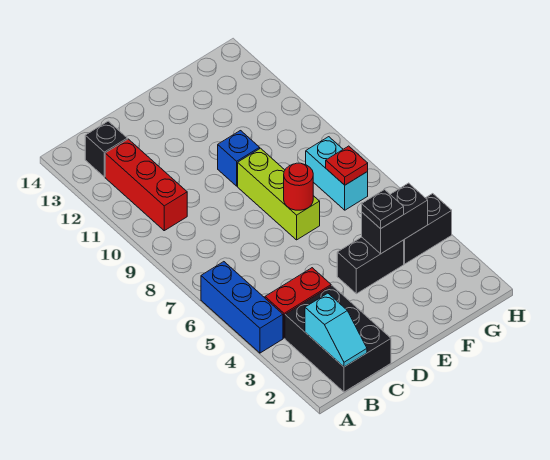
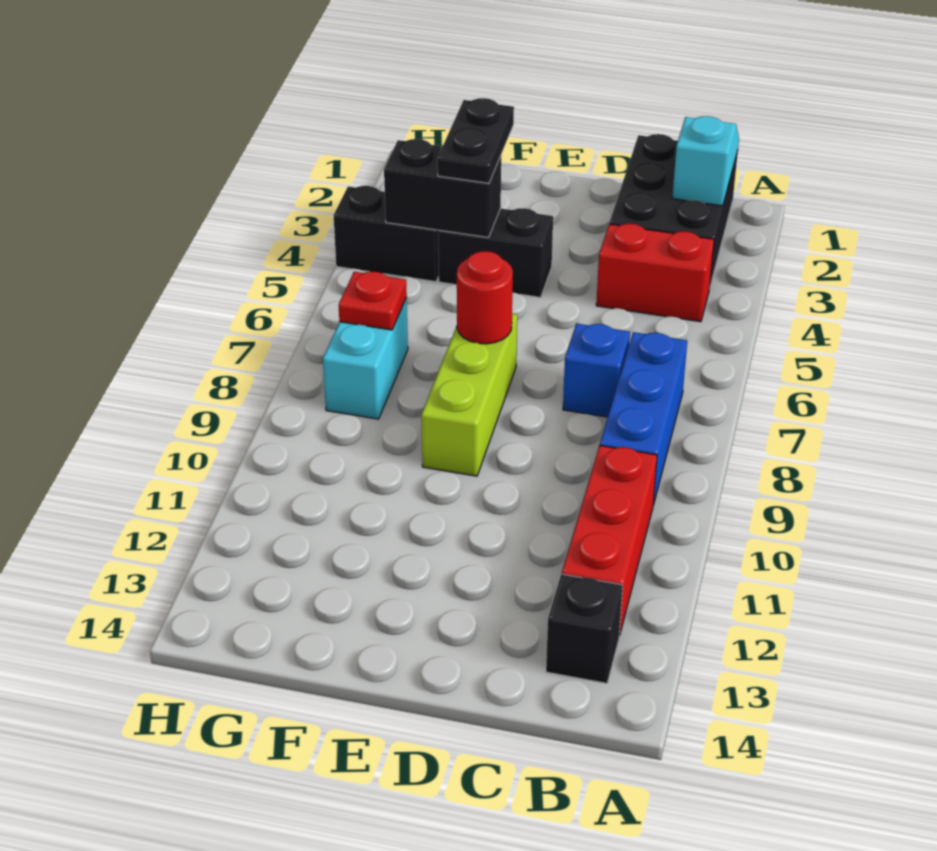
blue brick A4:A6 level 1 -> blue brick B7:B9 level 1
blue brick E10 level 1 -> blue brick C7 level 1
black plate F4 level 3 -> black plate F3:F4 level 3

